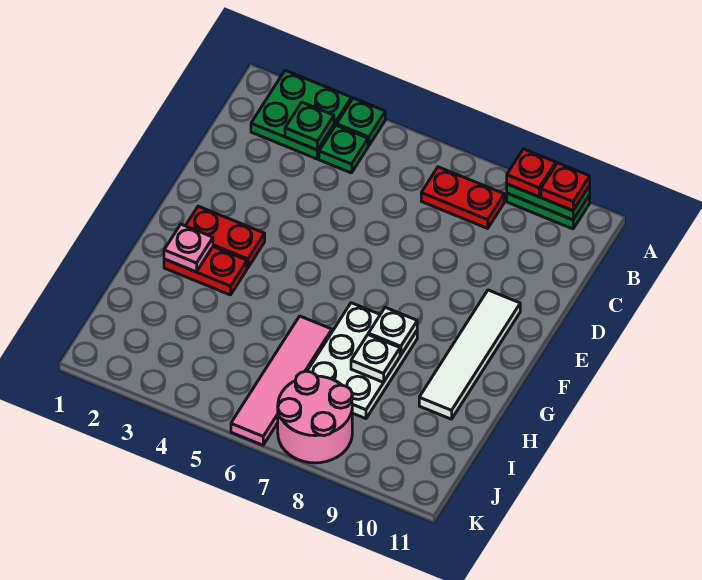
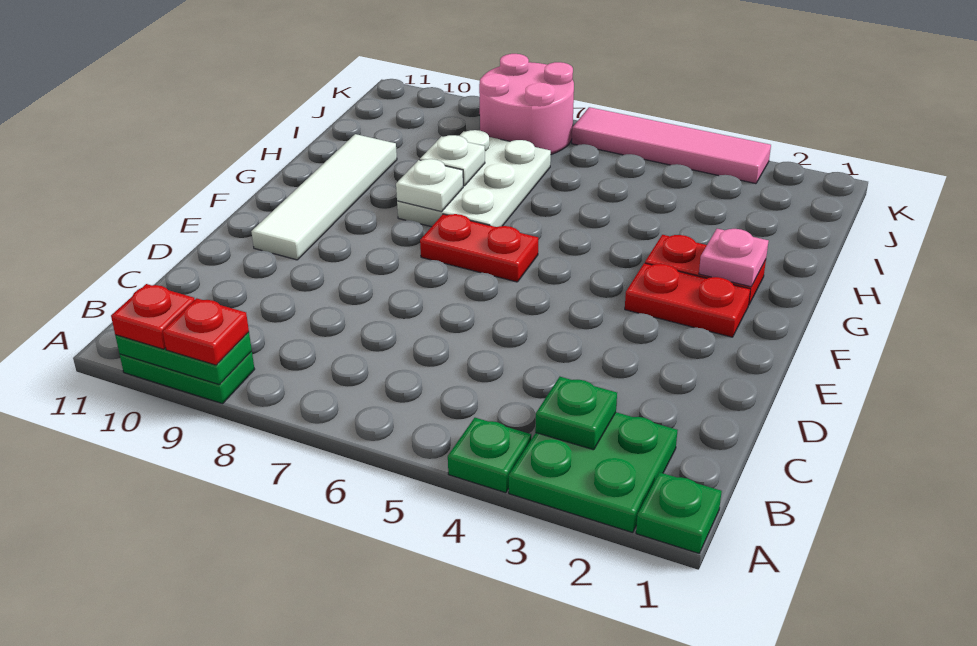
green plate B4 level 1 -> green plate A1 level 1
red plate B7:B8 level 1 -> red plate F6:F7 level 1
pink tile H6:K6 level 1 -> pink tile K3:K6 level 1

